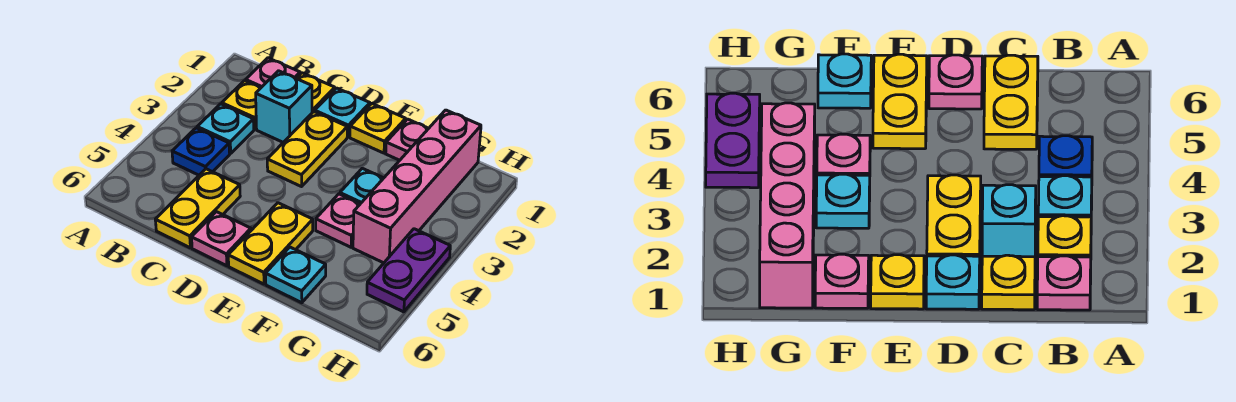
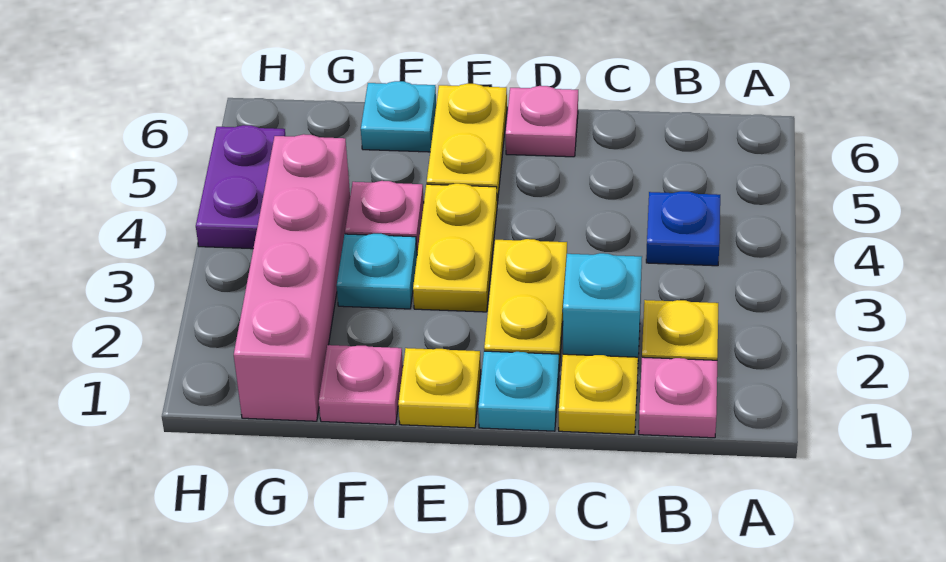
cyan plate B3 level 1 -> none
yellow plate C5:C6 level 1 -> yellow plate E3:E4 level 1

